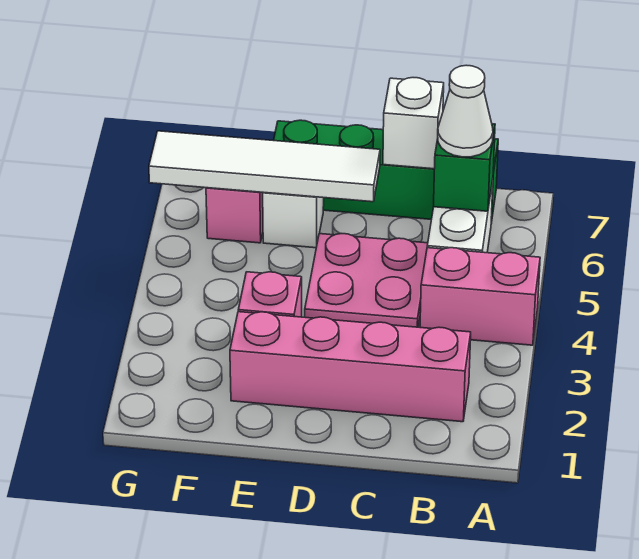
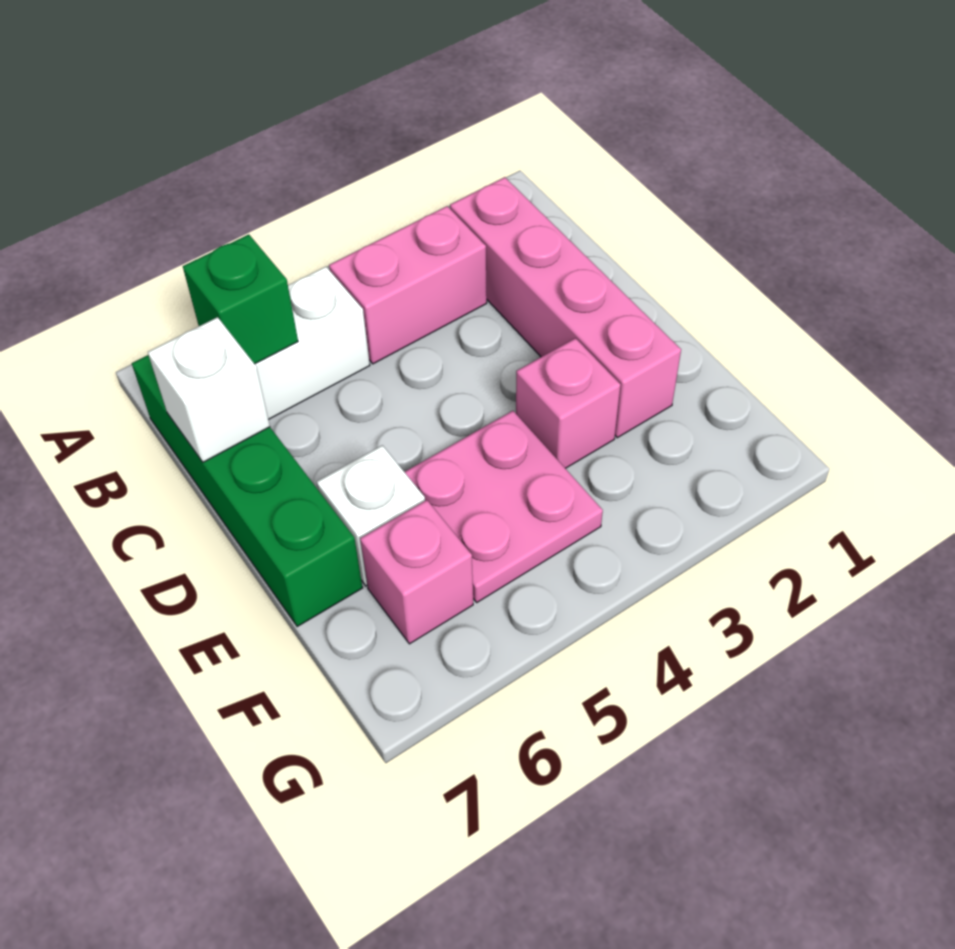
pink brick A4:B4 level 1 -> pink brick B3:B4 level 1
white cone B6 level 3 -> none
pink plate C4:D5 level 1 -> pink plate E4:F5 level 1
white tile D6:G6 level 2 -> none

